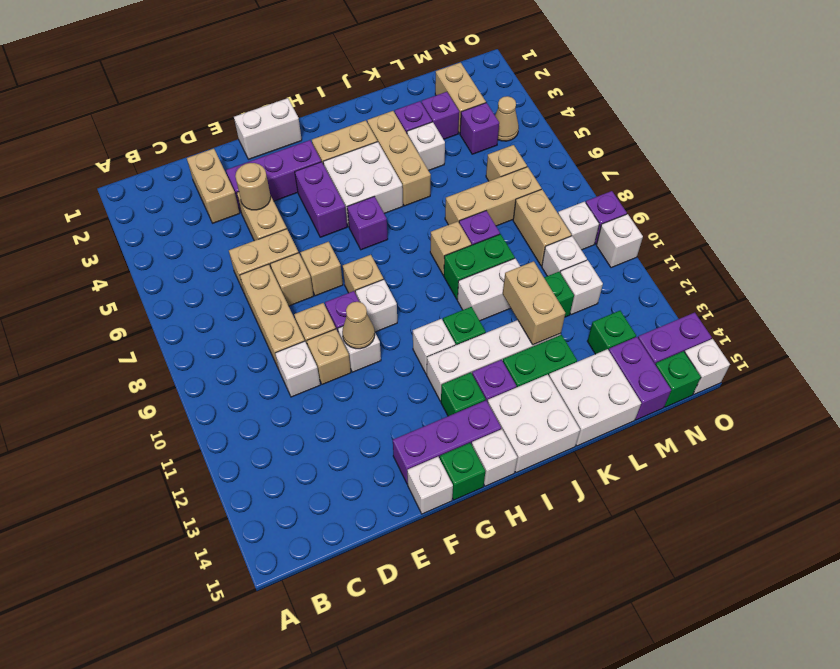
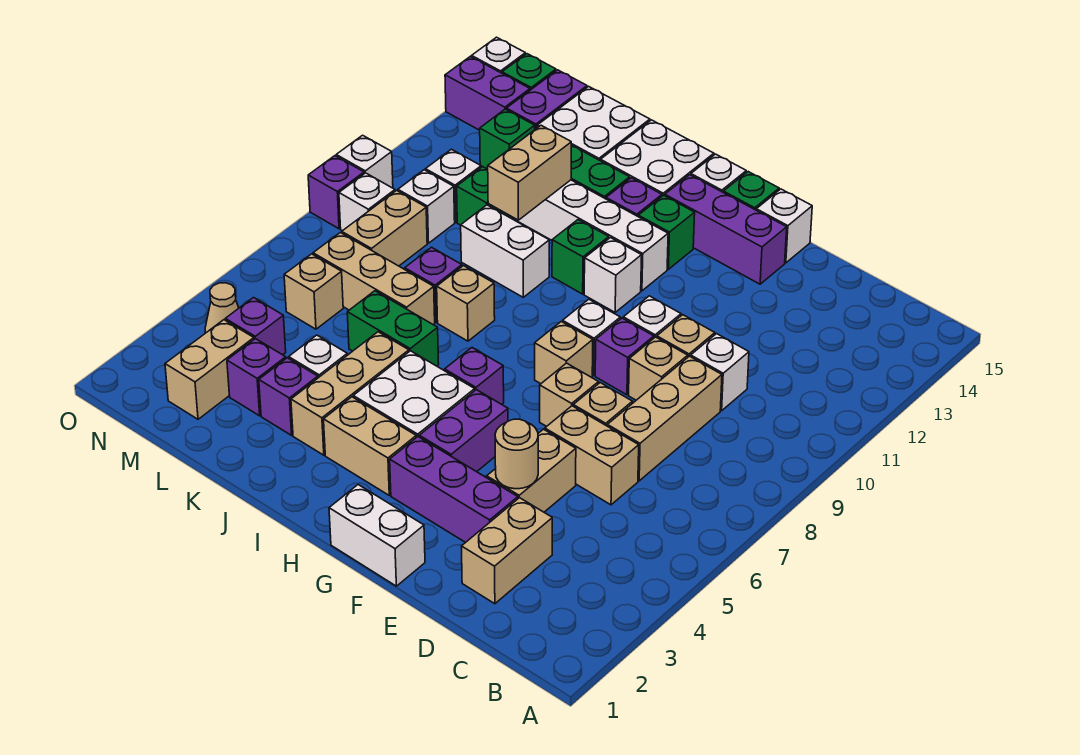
tan cone F10 level 2 -> none
green brick J9:K9 level 1 -> green brick J6:K6 level 1

